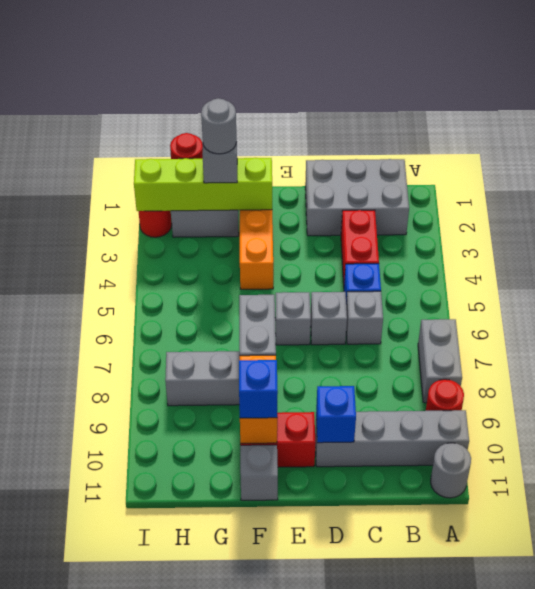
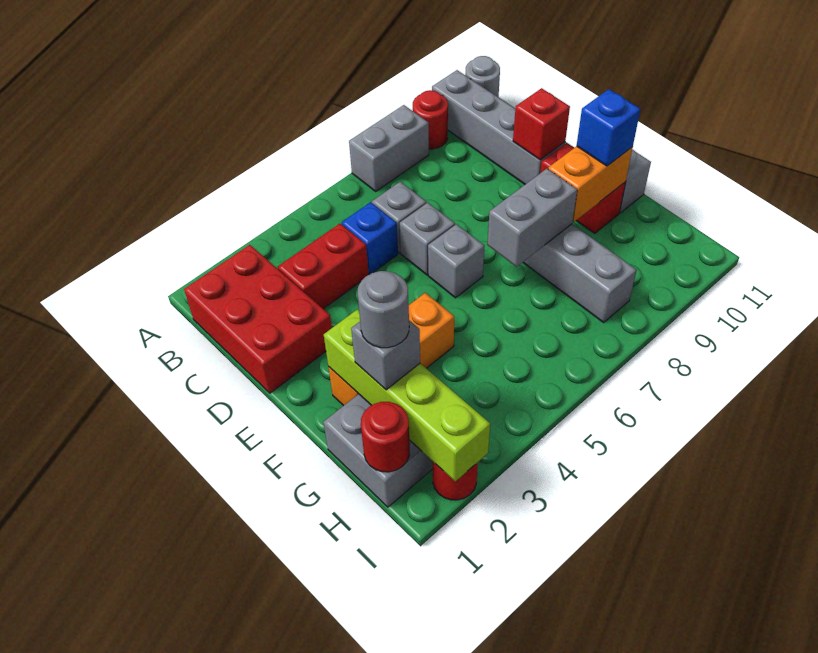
grey brick B1:D2 level 1 -> red brick B1:D2 level 1
blue brick D10 level 2 -> red brick D10 level 2

